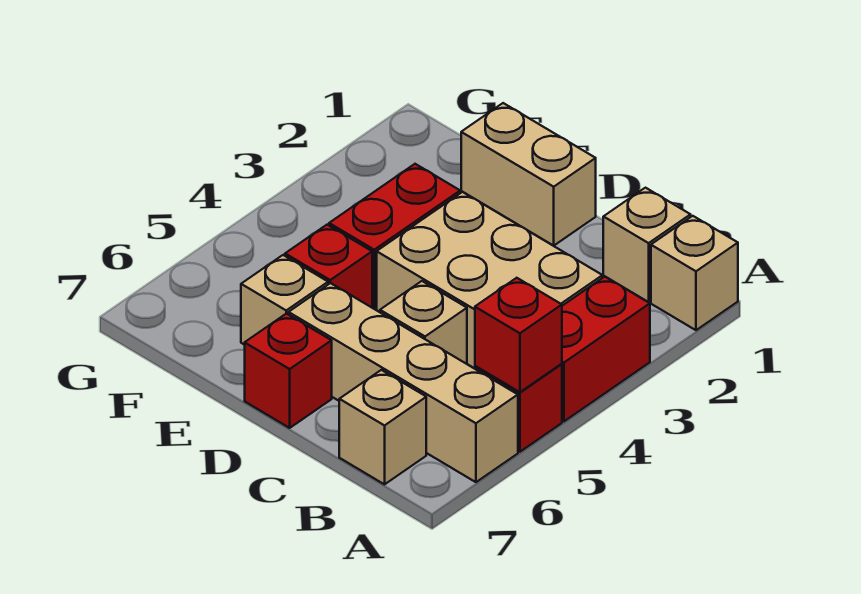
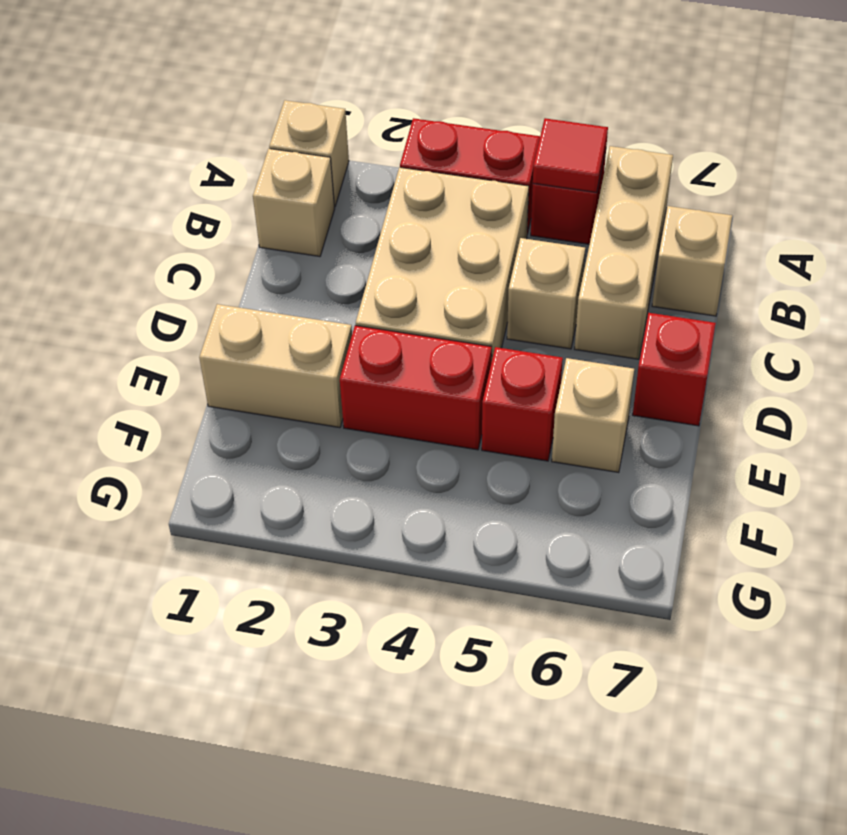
red brick A5 level 2 -> red tile A5 level 2
tan brick A6:D6 level 1 -> tan brick A6:C6 level 1
tan brick D1:E1 level 1 -> tan brick E1:E2 level 1

